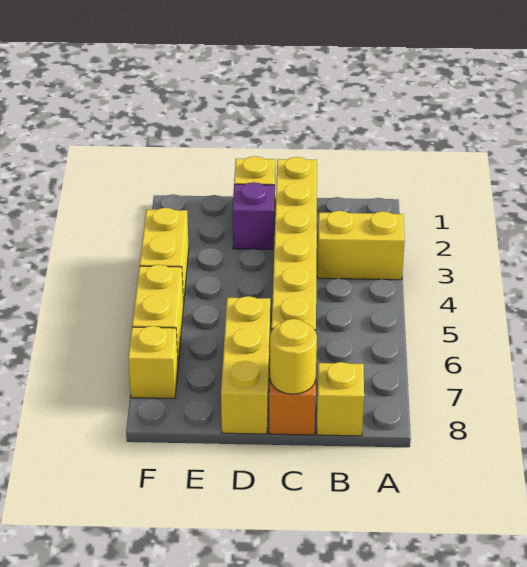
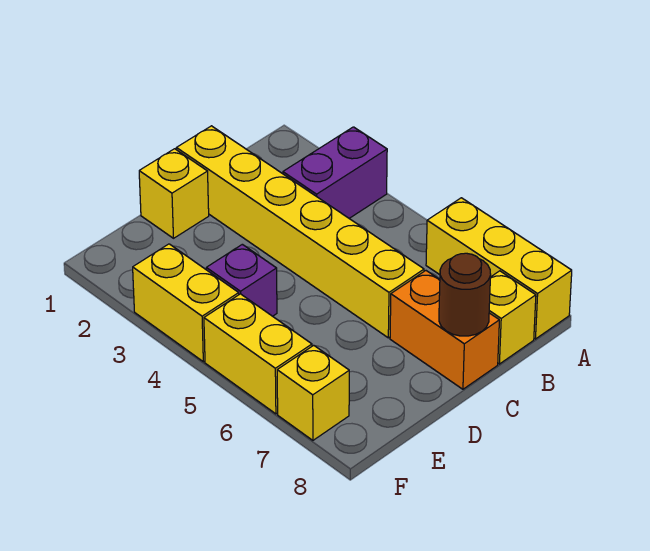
yellow brick A3:B3 level 1 -> purple brick A3:B3 level 1
yellow round brick C8 level 2 -> brown round brick C8 level 2
purple brick D2 level 1 -> purple brick E4 level 1
yellow brick D6:D8 level 1 -> yellow brick A6:A8 level 1

